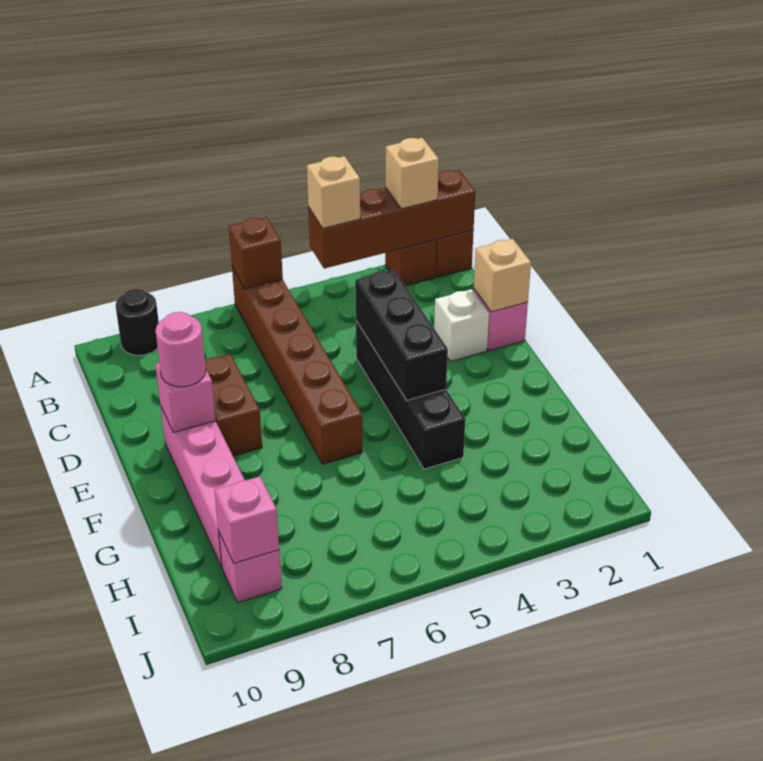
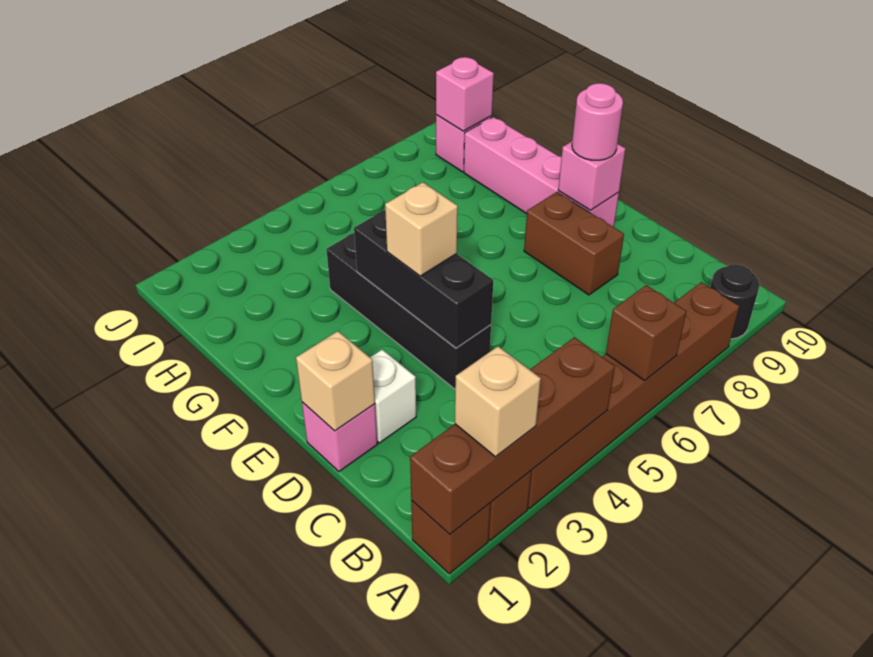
tan brick A4 level 3 -> tan brick E4 level 3
brown brick A6:F6 level 1 -> brown brick A3:A8 level 1

